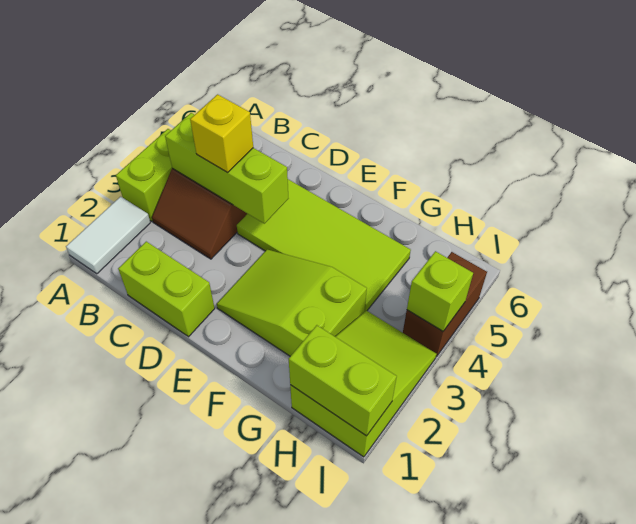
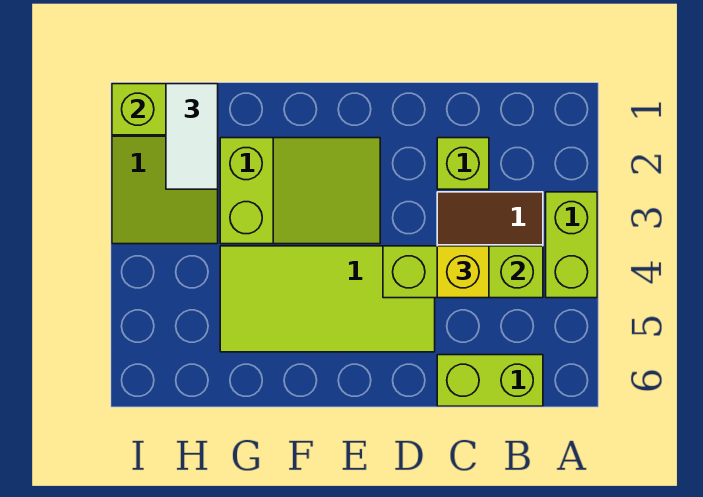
white tile A1:A2 level 1 -> white tile H1:H2 level 3
lime brick C1:D1 level 1 -> lime brick B6:C6 level 1
brown brick I4:I5 level 1 -> none
lime brick I4 level 2 -> lime brick C2 level 1

